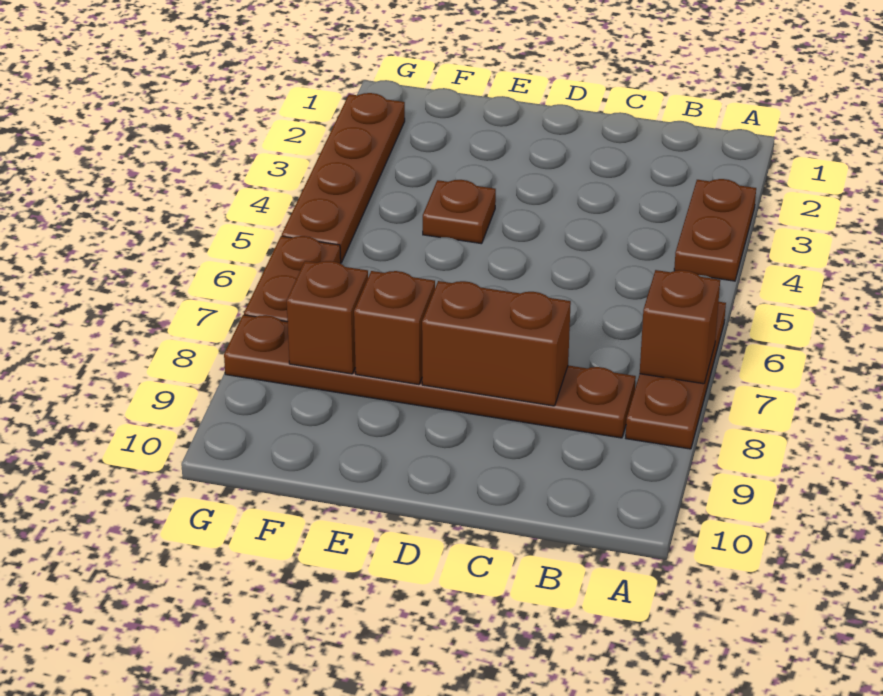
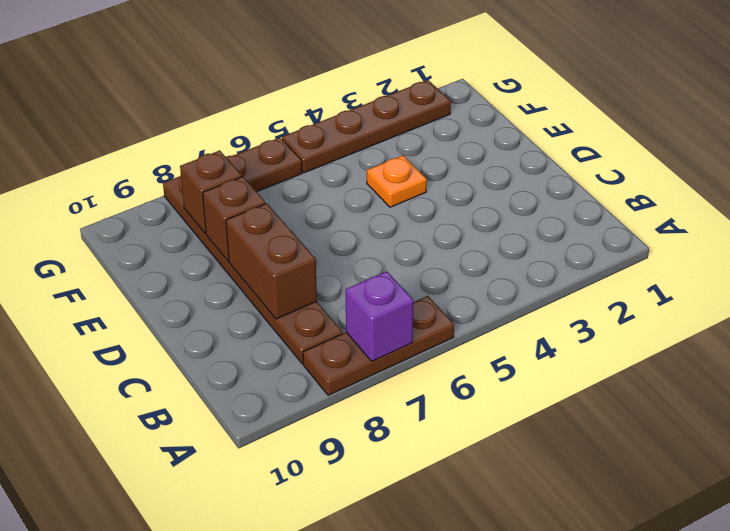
brown plate A3:A4 level 1 -> none
brown brick A7 level 2 -> purple brick A7 level 2
brown plate E4 level 1 -> orange plate E4 level 1

